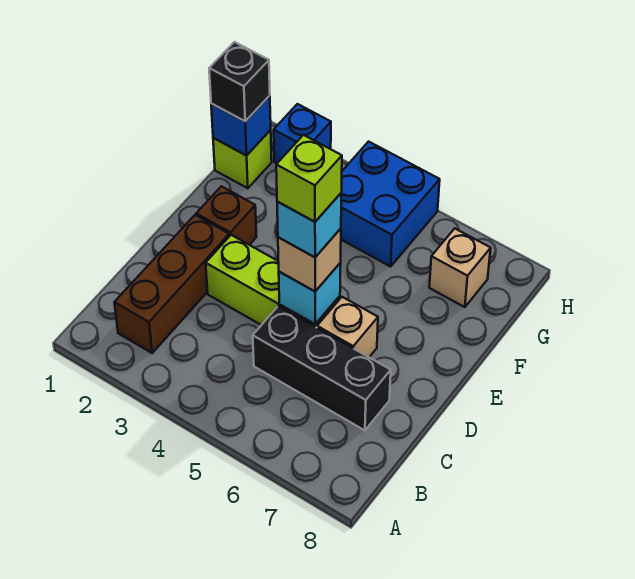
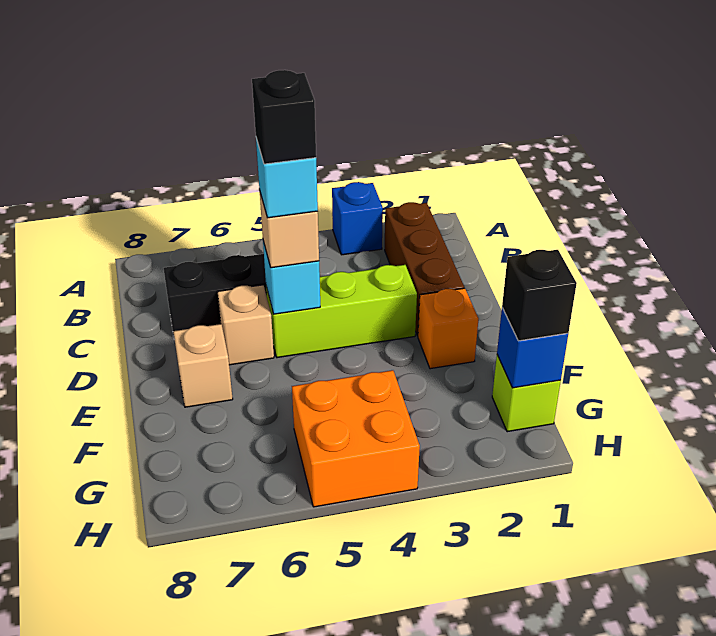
lime brick D5 level 5 -> black brick D5 level 5
brown brick E2 level 1 -> orange brick E2 level 1
blue brick G4:H5 level 1 -> orange brick G4:H5 level 1
tan brick G7 level 1 -> tan brick E7 level 1
blue brick H2 level 1 -> blue brick A3 level 1

